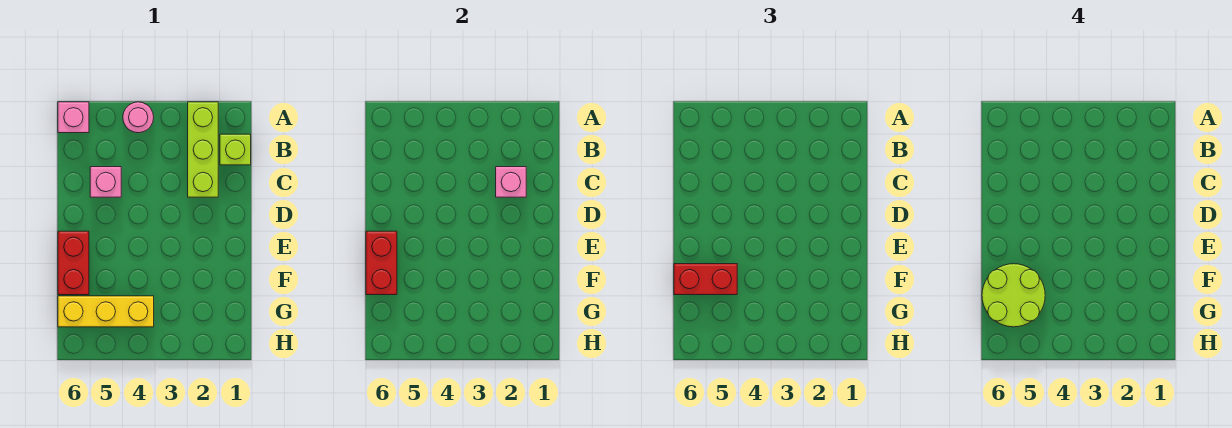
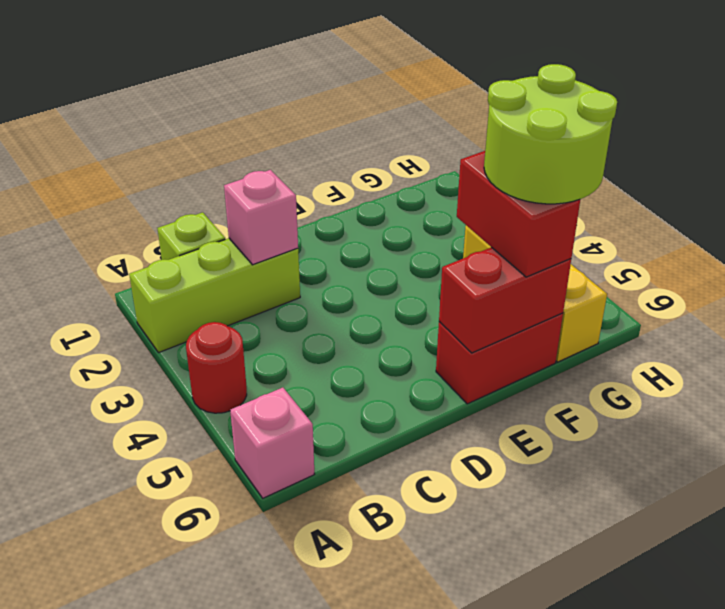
pink round brick A4 level 1 -> red round brick A4 level 1
pink brick C5 level 1 -> none

